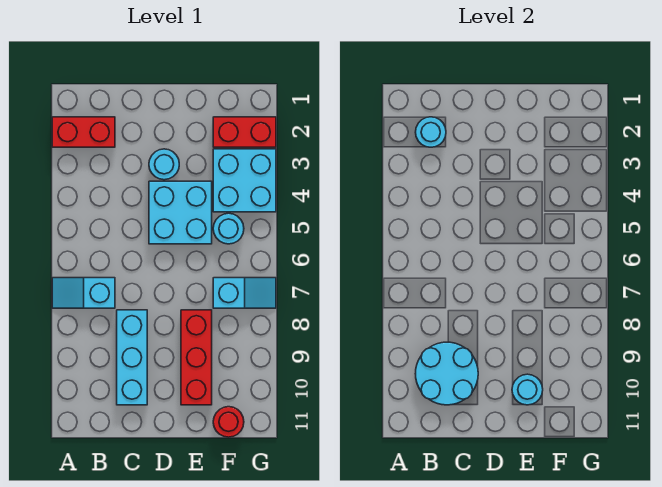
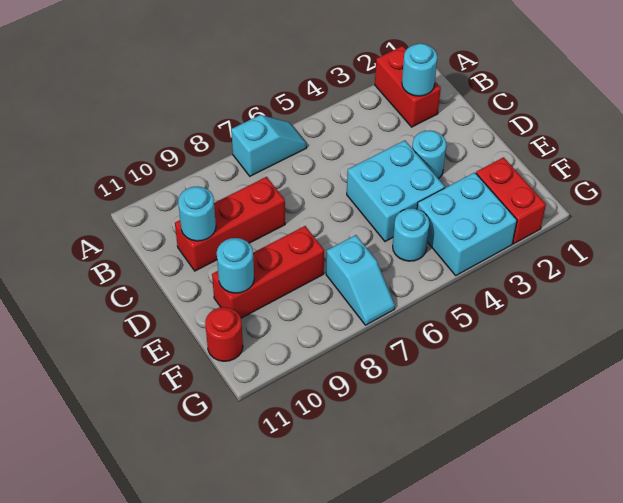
cyan slope A7:B7 level 1 top B -> cyan slope A6:A7 level 1 top 7
cyan round brick B9:C10 level 2 -> cyan round brick C10 level 2
cyan brick C8:C10 level 1 -> red brick C8:C10 level 1

